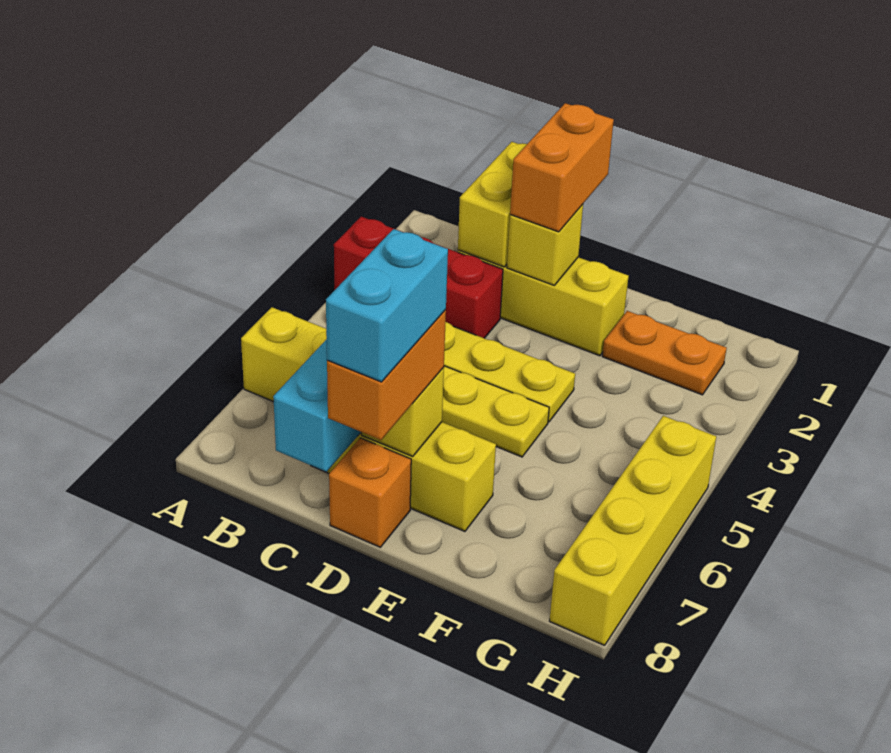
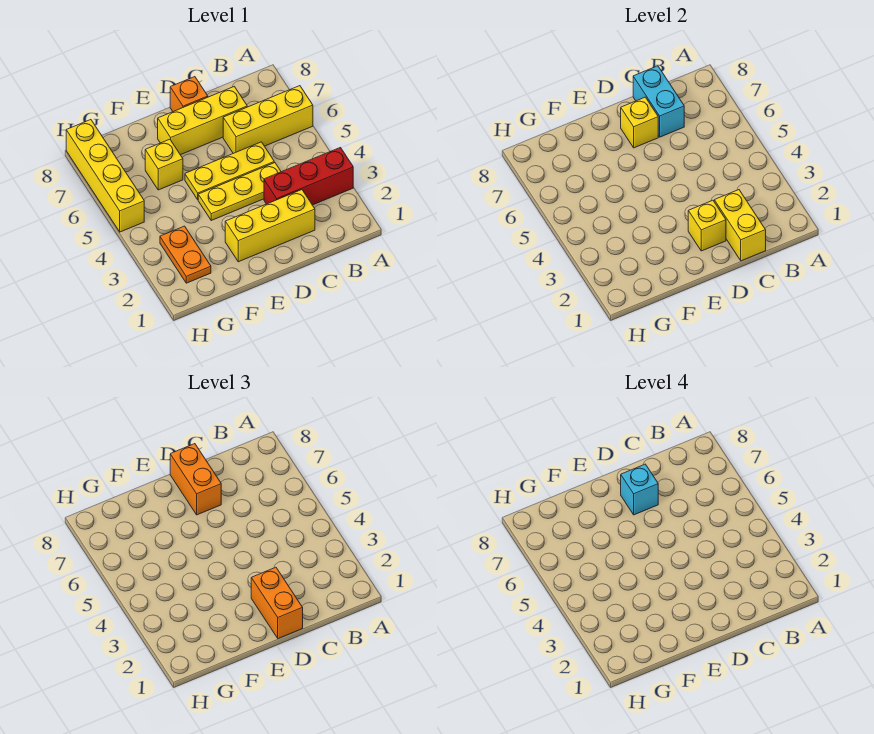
cyan brick D7:D8 level 4 -> cyan brick D7 level 4
orange plate F2:G2 level 1 -> orange plate G2:G3 level 1
none -> yellow brick F6 level 1

